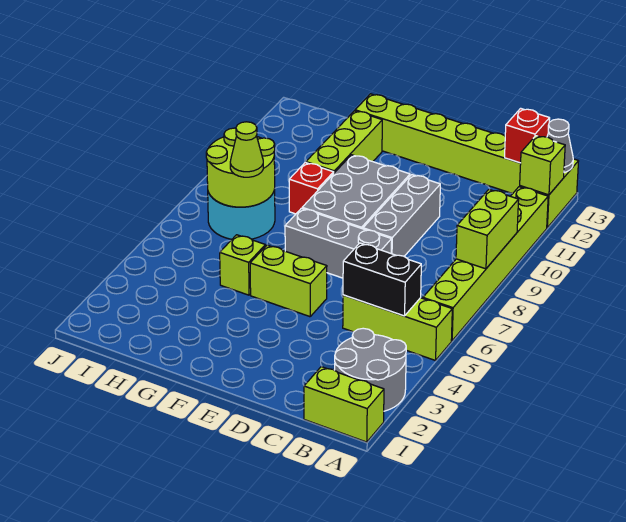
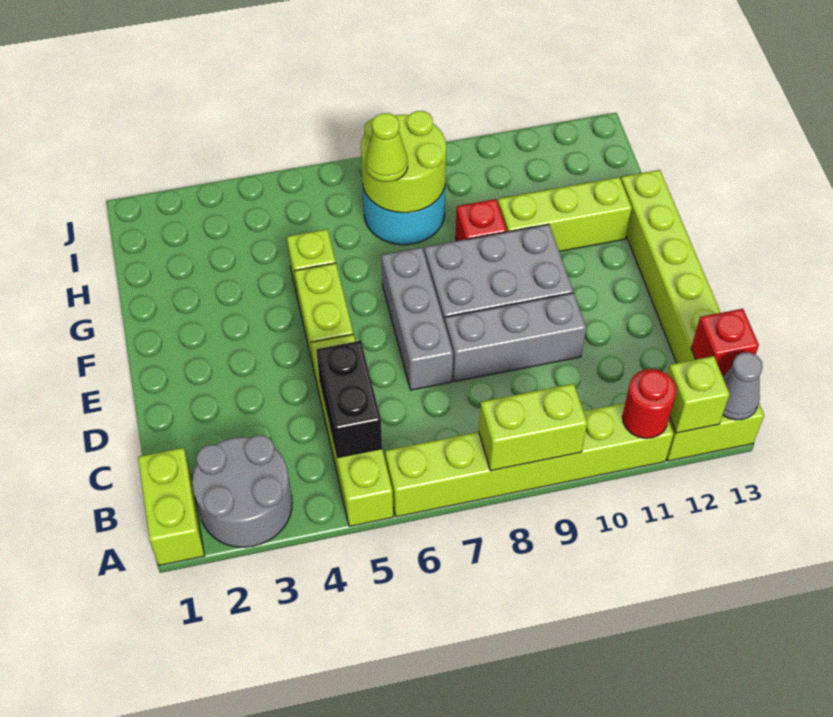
lime brick A5:C5 level 1 -> lime brick A5:D5 level 1
none -> red round brick A11 level 2

